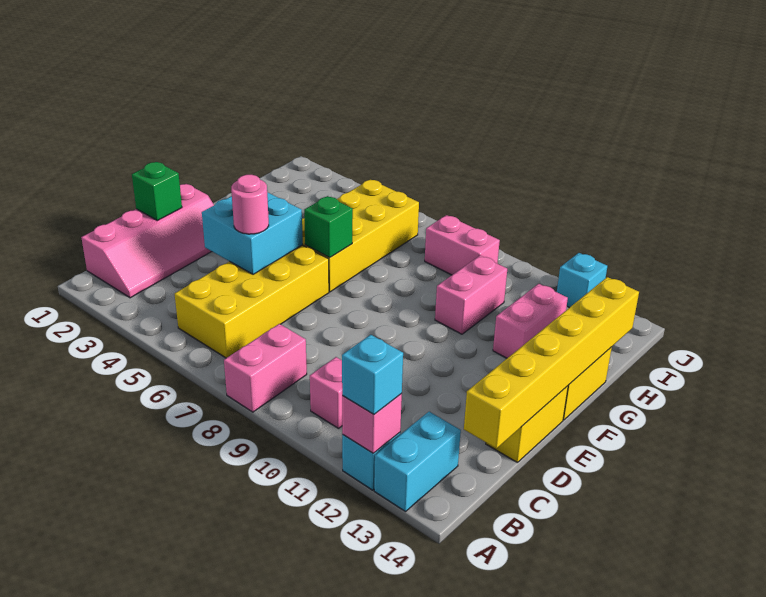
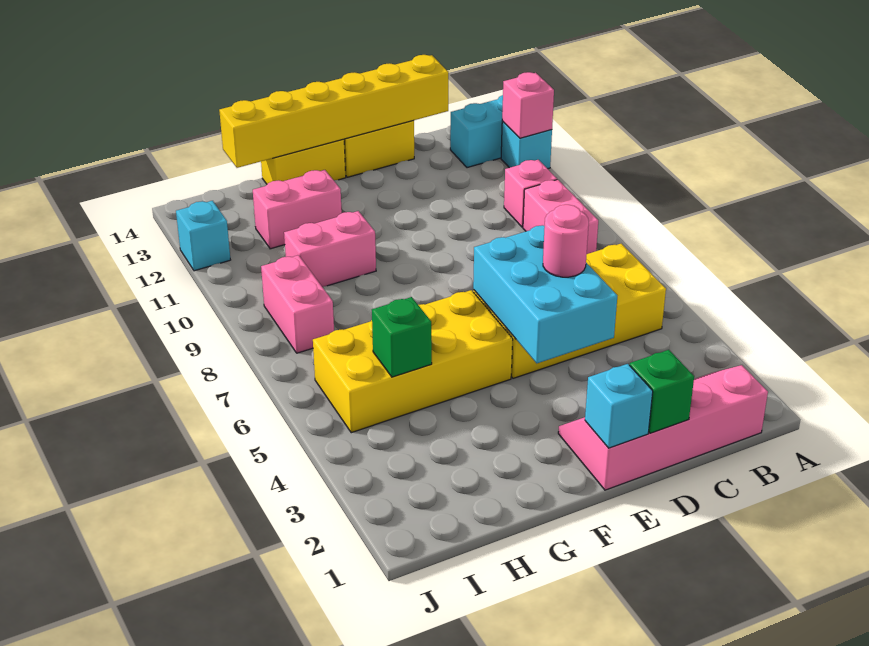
pink brick A8:B8 level 1 -> pink brick B8:B9 level 1
cyan brick A12 level 3 -> cyan brick E1 level 2
cyan brick D4:E5 level 2 -> cyan brick D4:E6 level 2
green brick F6 level 2 -> green brick H5 level 2

